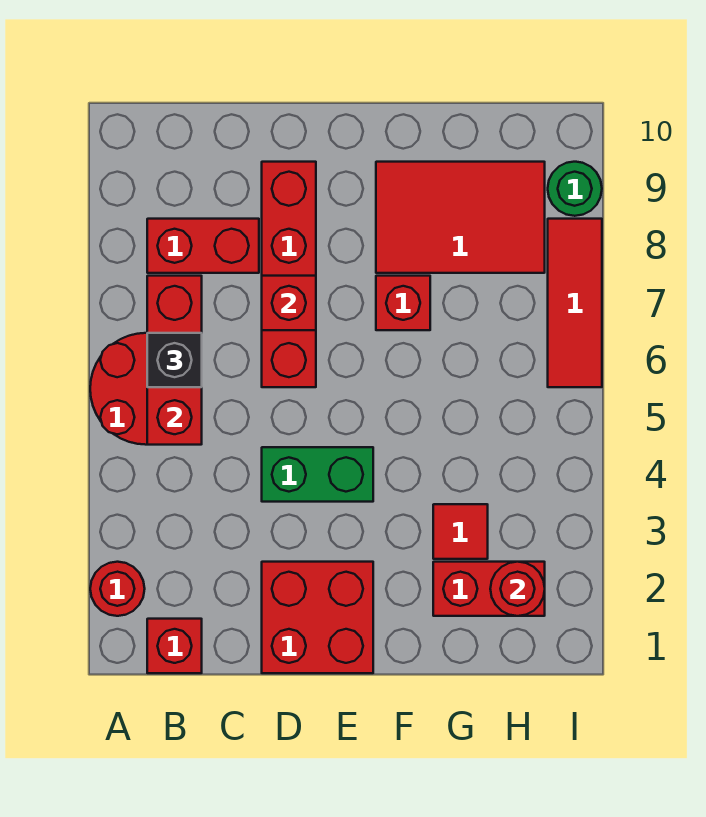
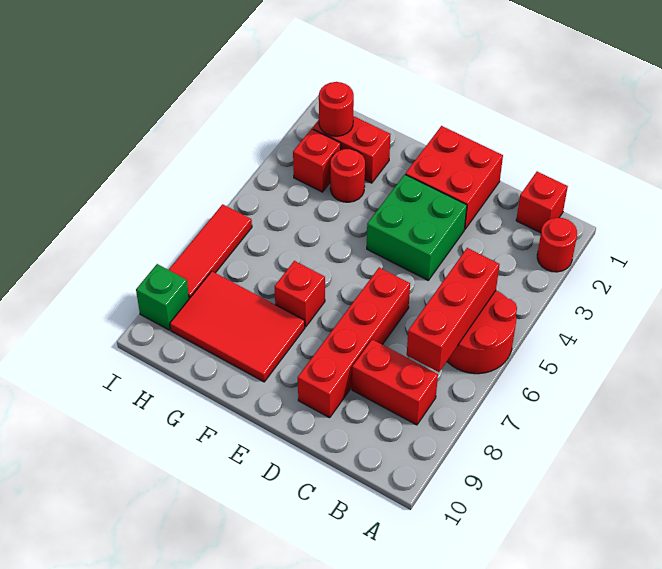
black brick B6 level 3 -> none
green brick D4:E4 level 1 -> green brick D3:E4 level 1
red brick D7 level 2 -> red brick H3 level 1
red tile G3 level 1 -> red round brick G3 level 1
green round brick I9 level 1 -> green brick I9 level 1

